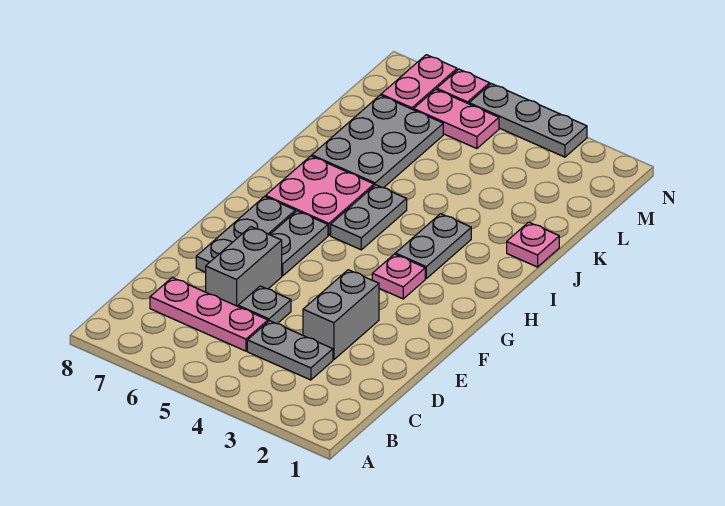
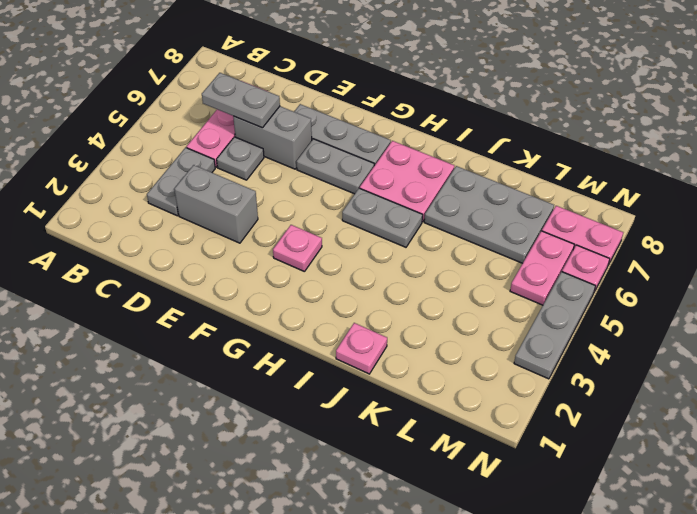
grey plate H3:I3 level 1 -> grey plate C6:D6 level 2

